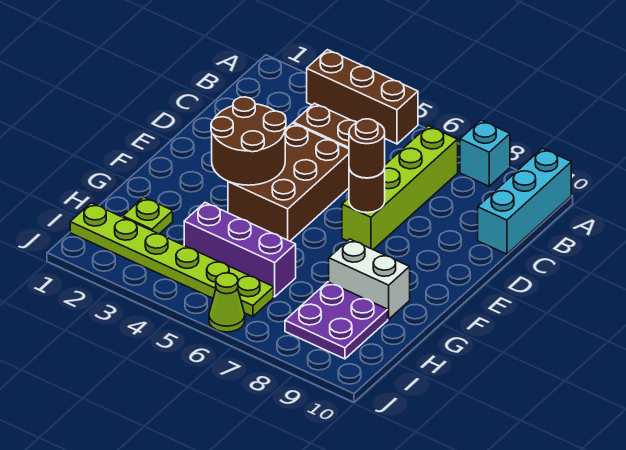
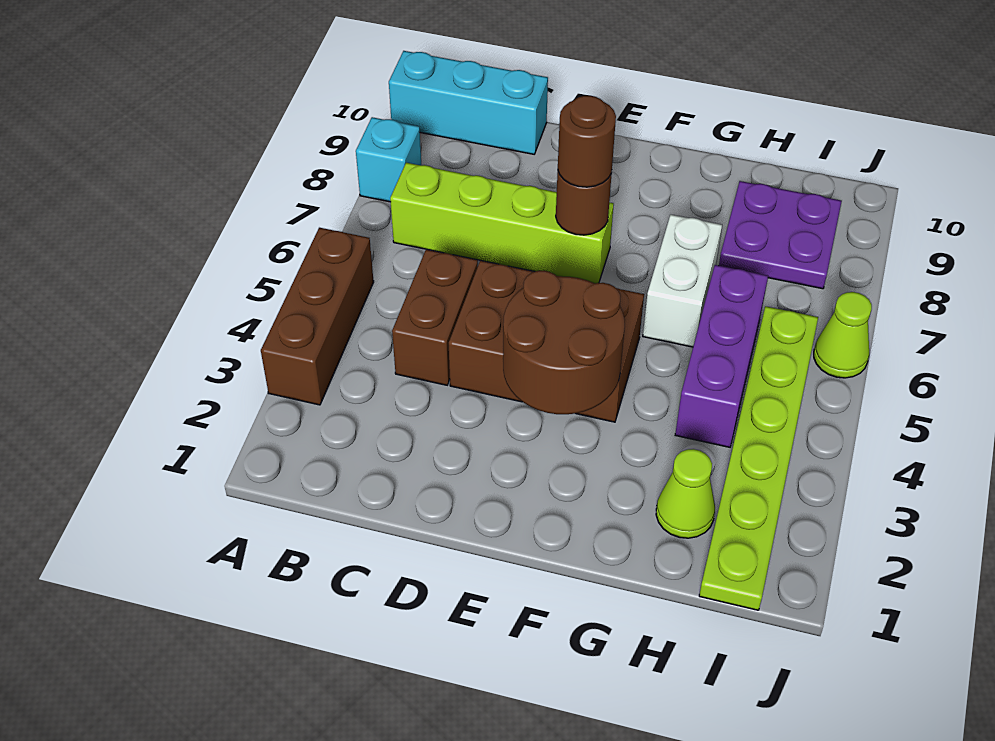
white brick G8:G9 level 1 -> white brick G6:G7 level 1
lime plate H2 level 1 -> lime cone H2 level 1

